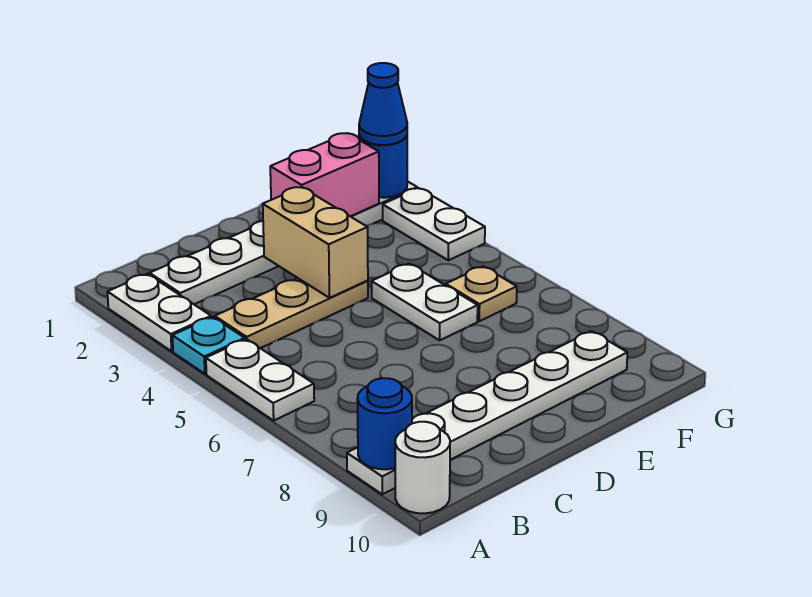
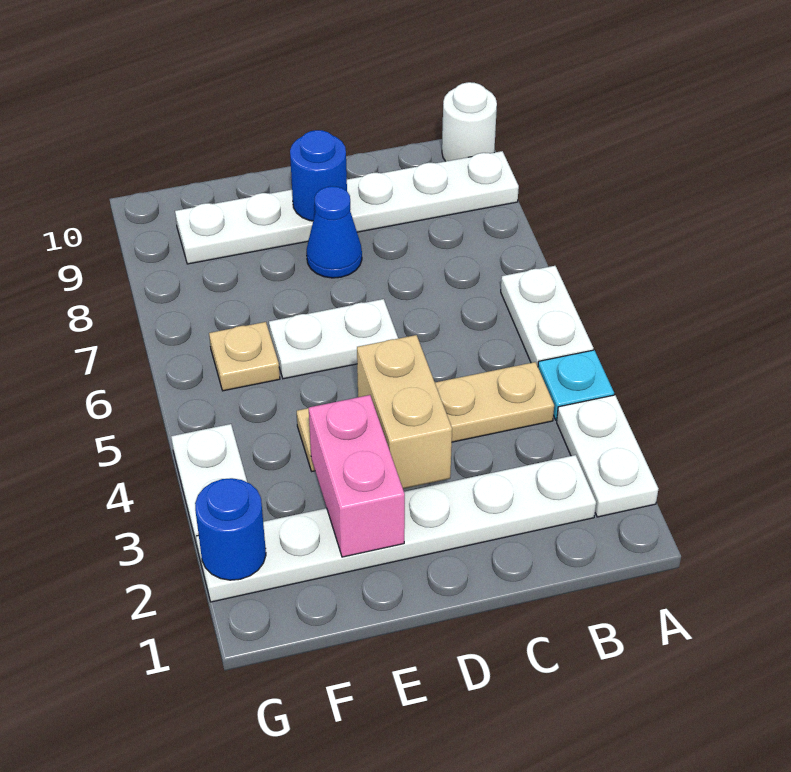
blue round brick A9 level 2 -> blue round brick D9 level 2
tan plate B4:D4 level 1 -> tan plate B4:E4 level 1
pink brick E2:F2 level 2 -> pink brick E2:E3 level 2
white plate E5:E6 level 1 -> white plate D6:E6 level 1
blue cone G2 level 3 -> blue cone D8 level 1

